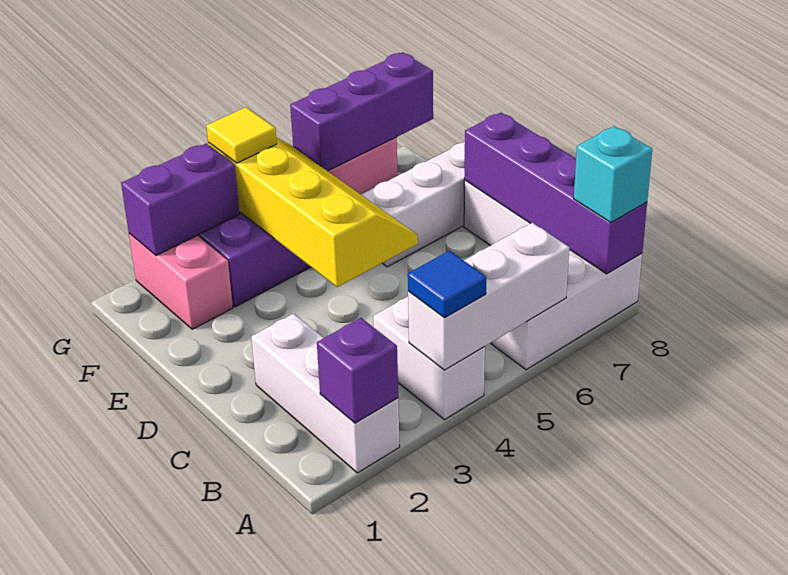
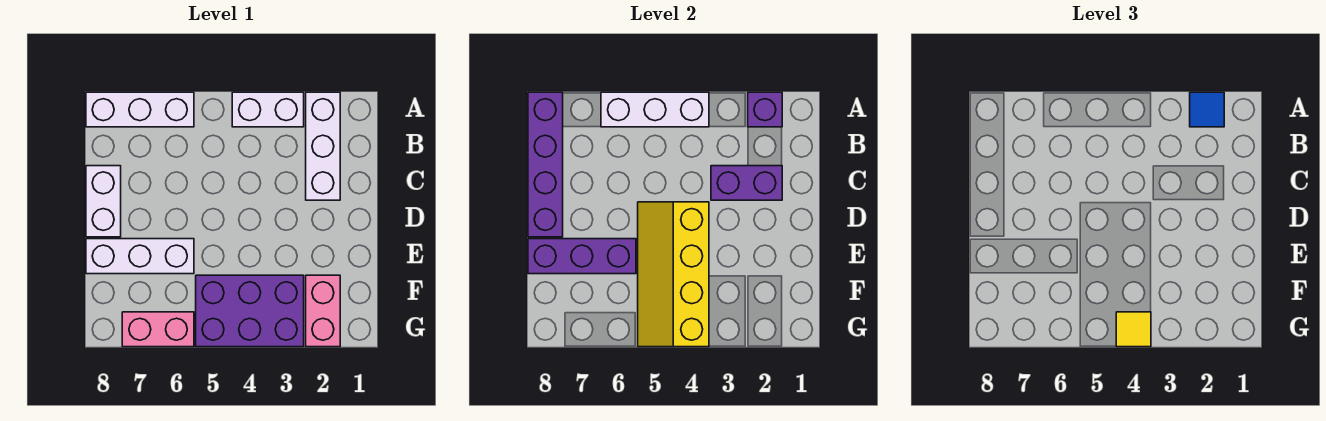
white brick A4:B4 level 1 -> white brick A3:A4 level 1
blue tile A4 level 3 -> blue tile A2 level 3
cyan brick A8 level 3 -> none
purple brick G2:G3 level 2 -> purple brick C2:C3 level 2
purple brick G6:G8 level 2 -> purple brick E6:E8 level 2

